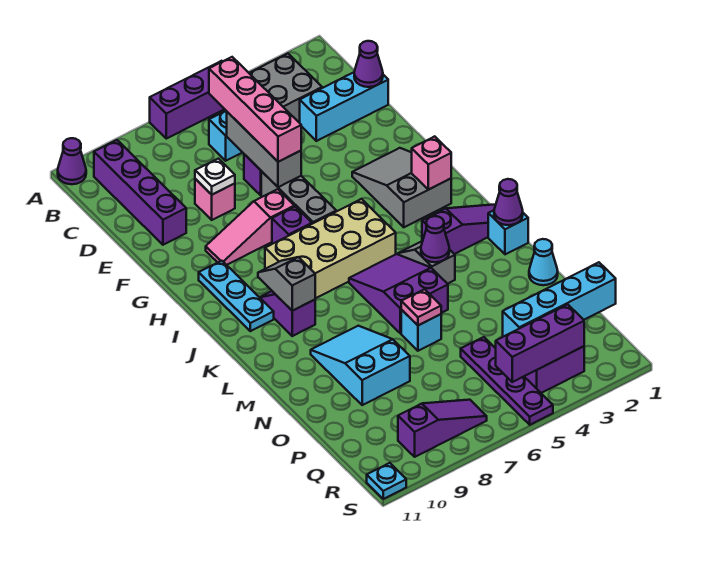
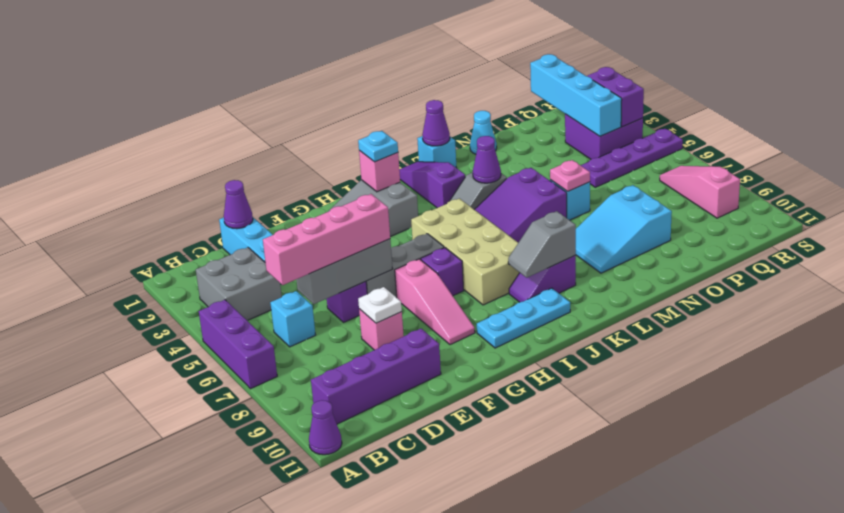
purple brick R3:R5 level 2 -> purple brick R3:R4 level 2
purple slope R7:R9 level 1 top 9 -> pink slope R7:R9 level 1 top 9
cyan plate S11 level 1 -> cyan plate I2 level 3

